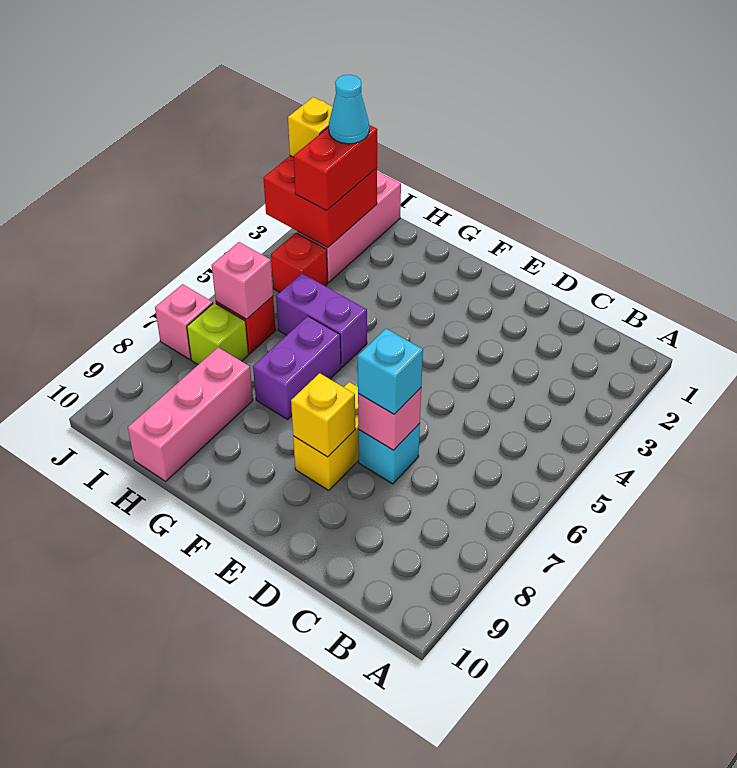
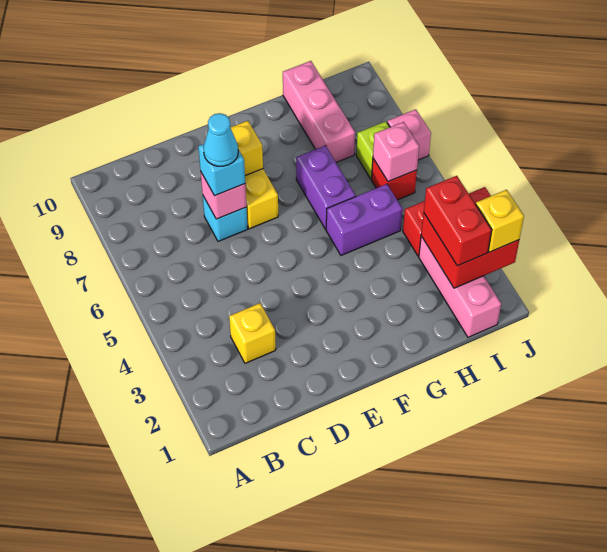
none -> yellow brick C3 level 1
cyan cone I2 level 4 -> cyan cone D7 level 4

